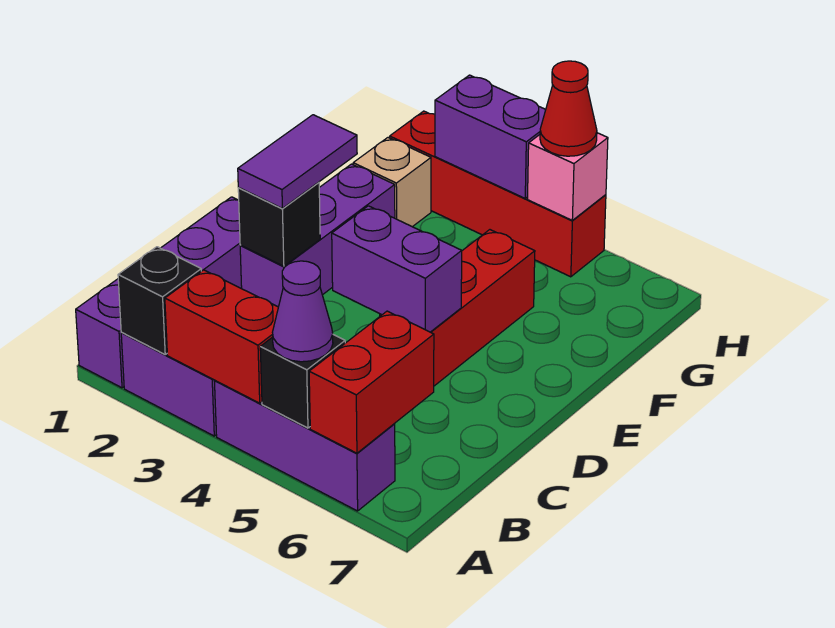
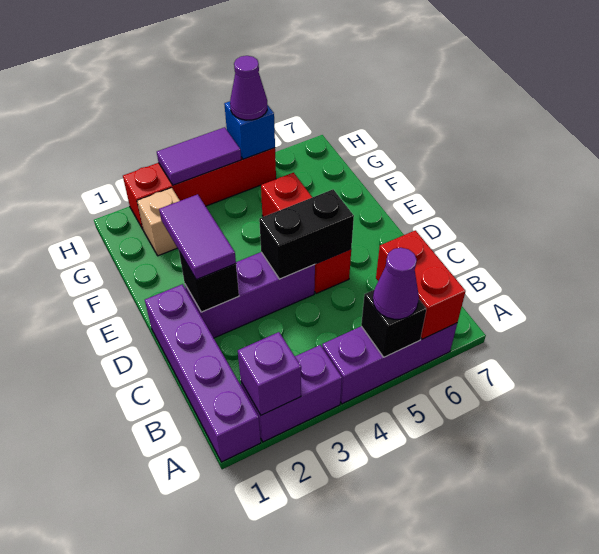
black brick A2 level 2 -> purple brick A2 level 2
red brick A3:A4 level 2 -> none
purple brick D2:F2 level 1 -> purple brick D2:D4 level 1
purple brick D4:D5 level 2 -> black brick D4:D5 level 2
purple brick H3:H4 level 2 -> purple tile H3:H4 level 2
pink brick H5 level 2 -> blue brick H5 level 2
red cone H5 level 3 -> purple cone H5 level 3

